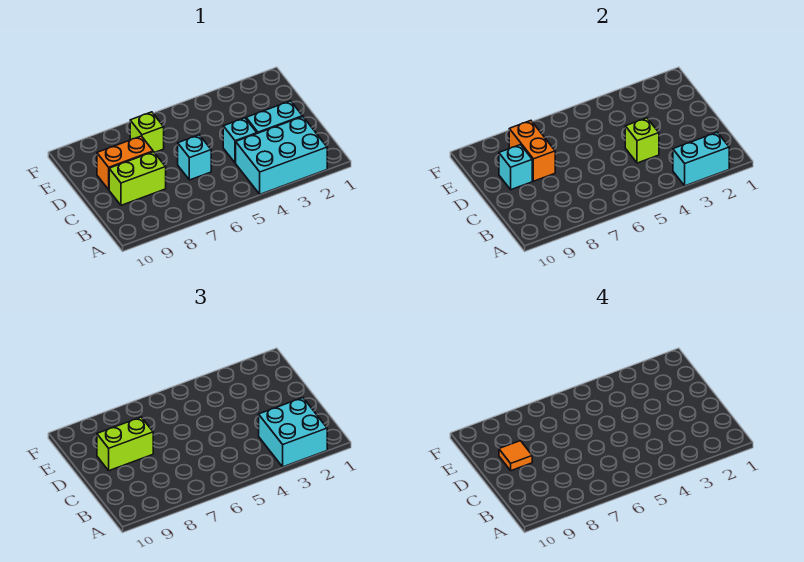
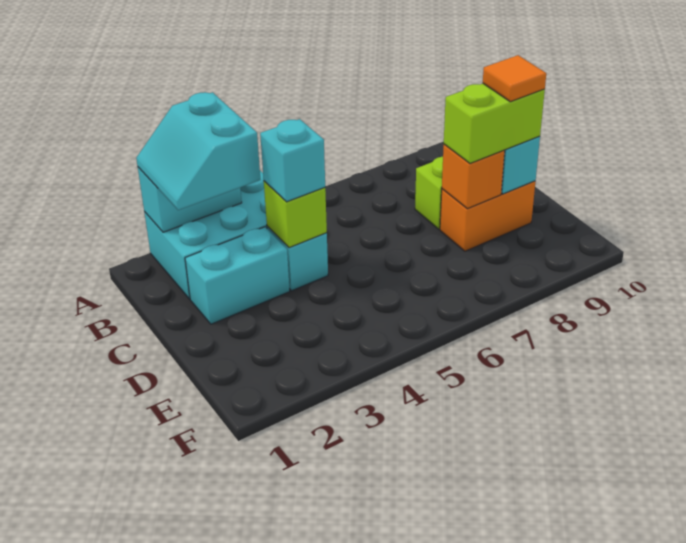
cyan brick A2:B3 level 3 -> cyan slope A2:B3 level 3 top 3
cyan brick C6 level 1 -> cyan brick C4 level 3
orange brick D8:E8 level 2 -> orange brick D8 level 2
lime brick E7 level 1 -> none

